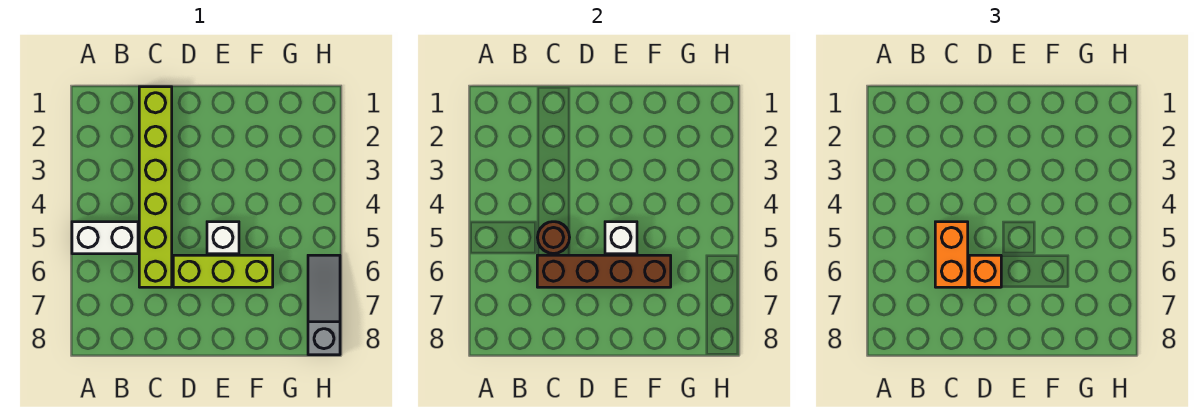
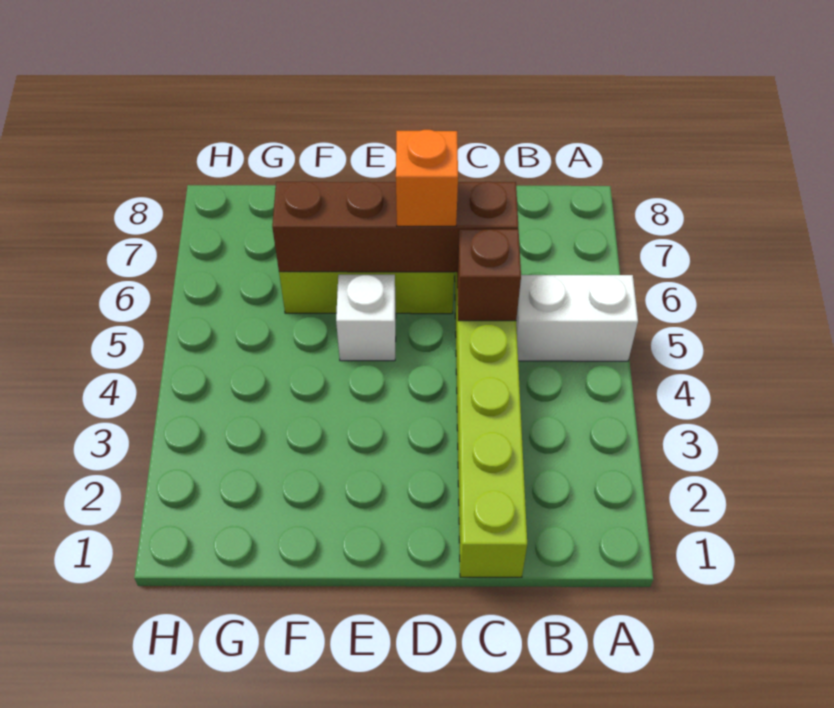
brown round brick C5 level 2 -> brown brick C5 level 2
orange brick C5:C6 level 3 -> none
white brick E5 level 2 -> none
grey slope H6:H8 level 1 top 8 -> none

